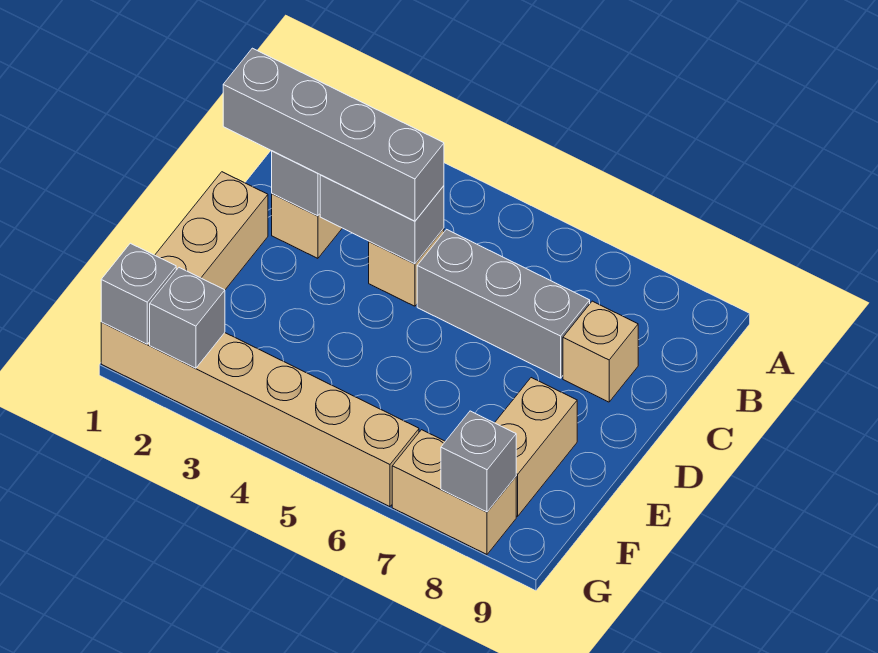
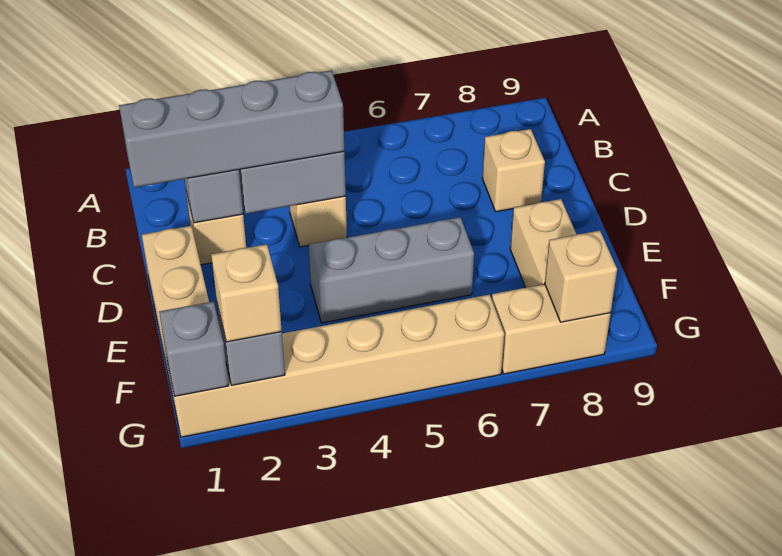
grey brick C5:C7 level 1 -> grey brick E4:E6 level 1
none -> tan brick G2 level 3
grey brick G8 level 2 -> tan brick G8 level 2

